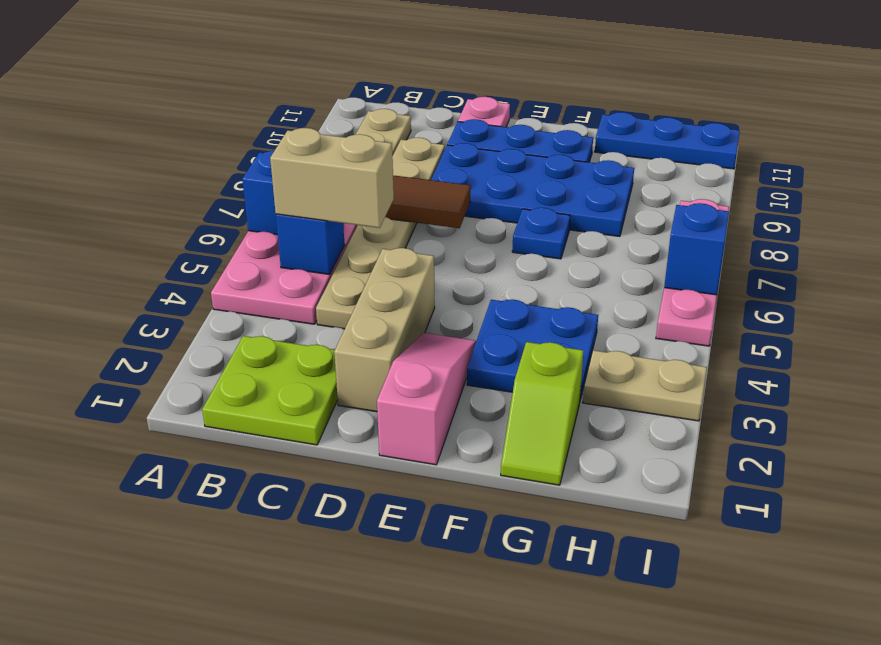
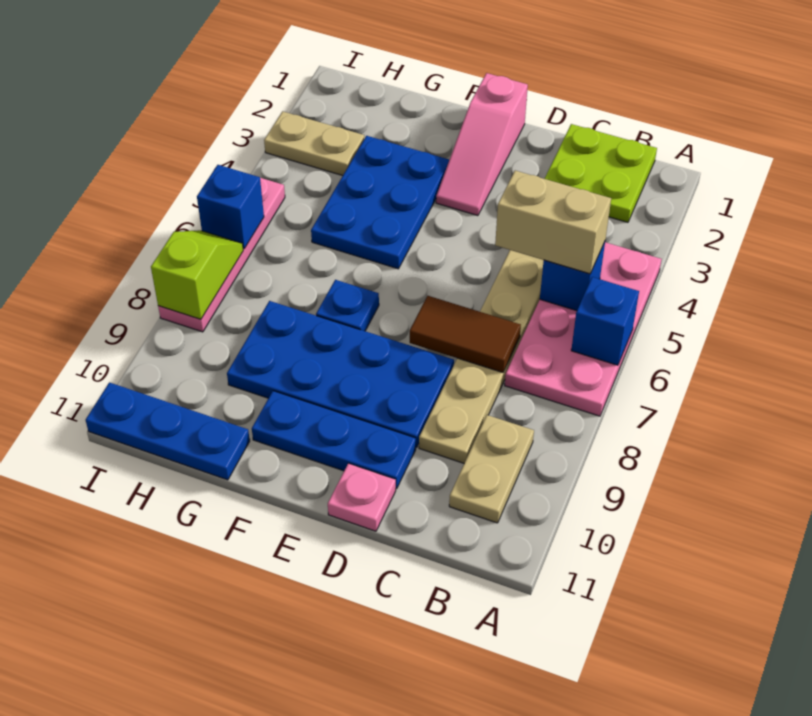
tan brick D2:D4 level 1 -> none
blue plate F3:G4 level 1 -> blue plate F3:G5 level 1
lime slope G1:G2 level 1 top 2 -> lime slope I7:I8 level 2 top 8

